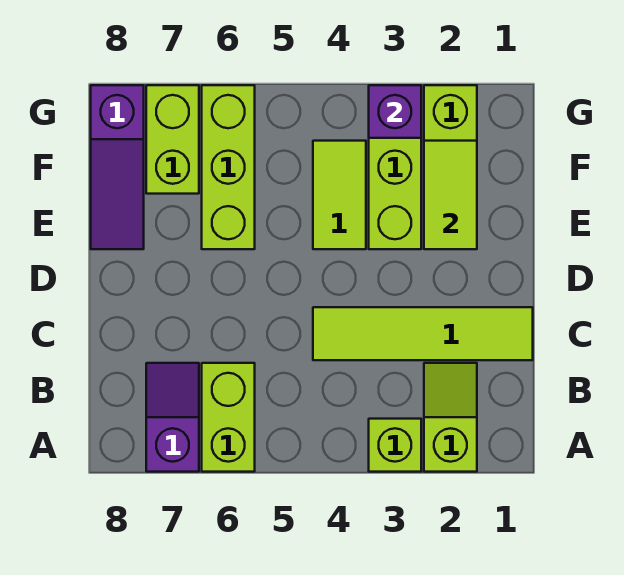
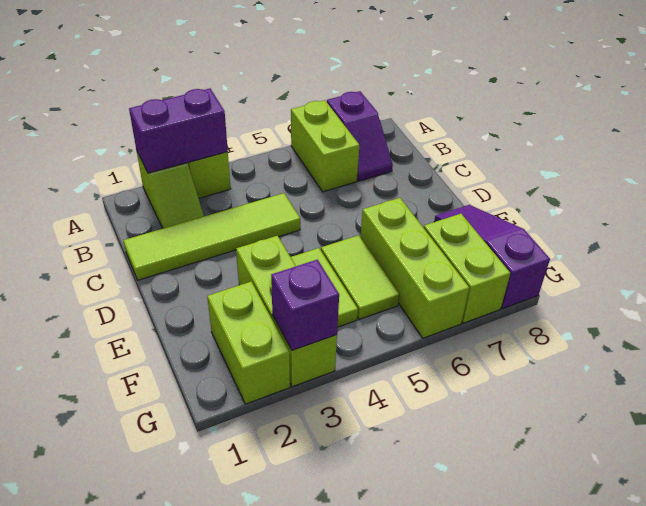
none -> purple brick A2:A3 level 2
lime tile E2:F2 level 2 -> lime tile E5:F5 level 1

